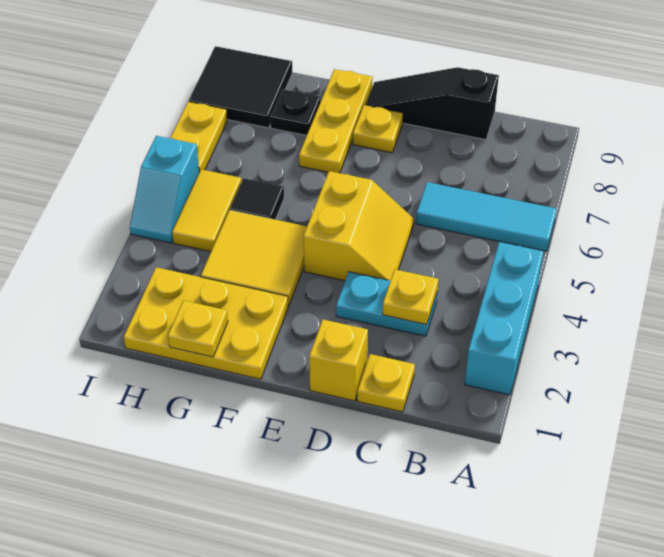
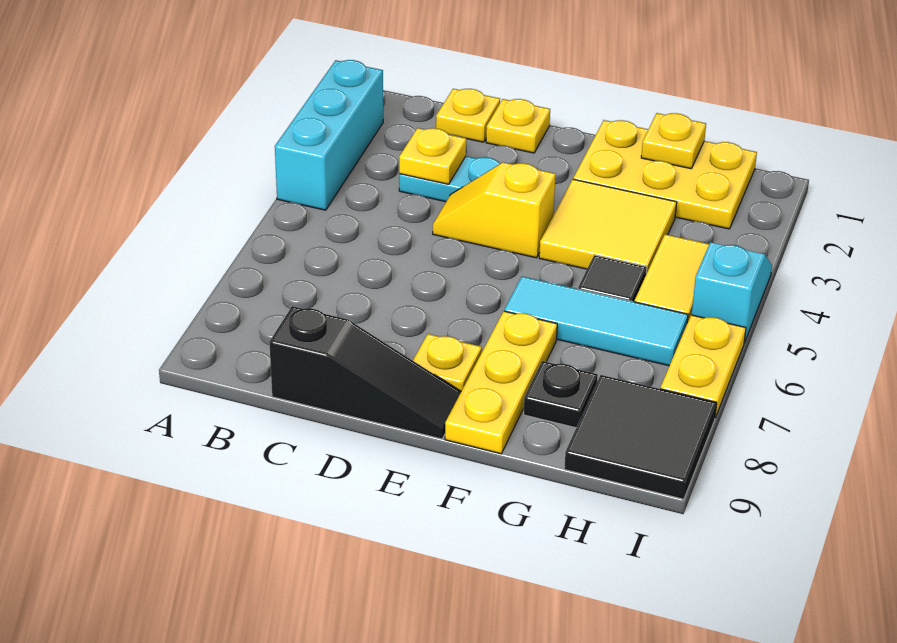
cyan tile A6:C6 level 1 -> cyan tile F6:H6 level 1
yellow brick D1 level 1 -> yellow plate D1 level 1
yellow slope D4:E5 level 1 top E -> yellow slope D4:E4 level 1 top E

